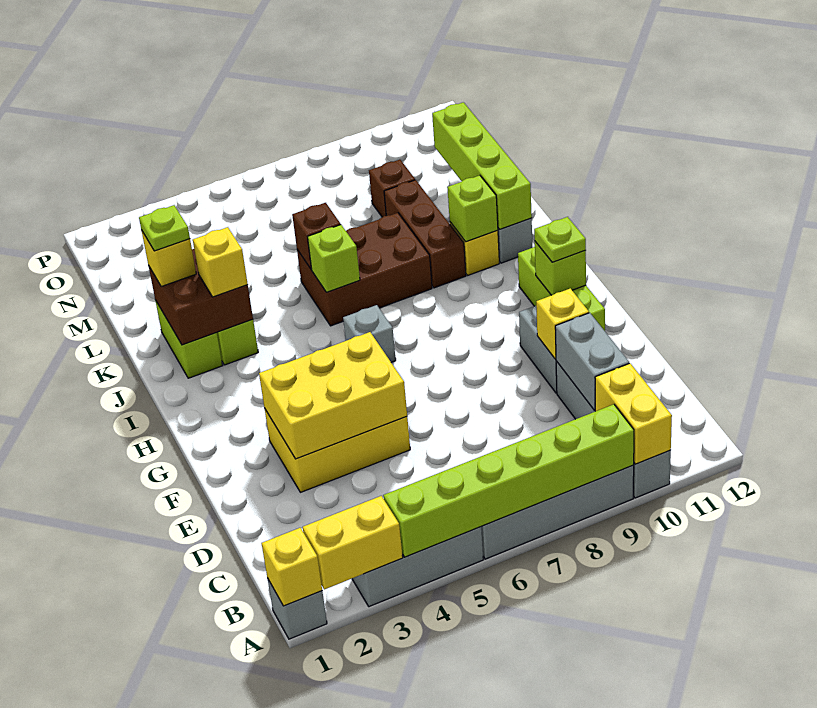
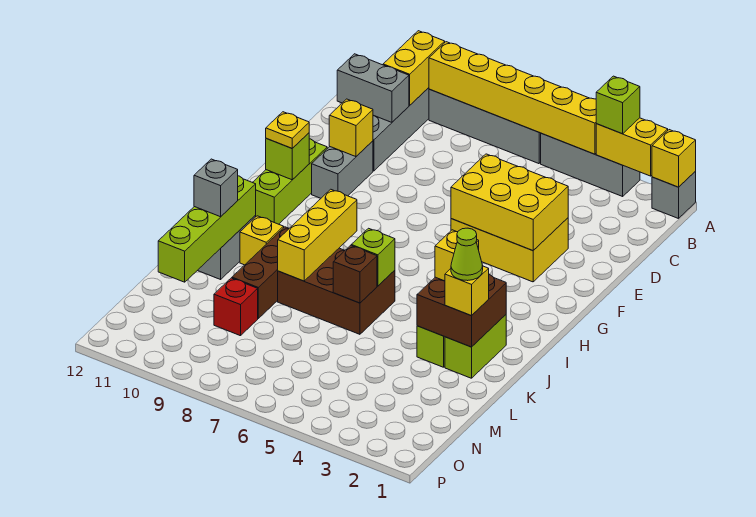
lime brick A4:A9 level 2 -> yellow brick A4:A9 level 2
grey brick C10:D10 level 2 -> grey brick C10:C11 level 2
lime plate G11 level 3 -> yellow plate G11 level 3
grey brick H6 level 1 -> grey brick K11 level 3
none -> yellow brick I8:K8 level 2
lime brick J10 level 2 -> lime brick A3 level 3
lime plate K2 level 4 -> lime cone K2 level 4
brown brick M9 level 1 -> red brick M9 level 1

